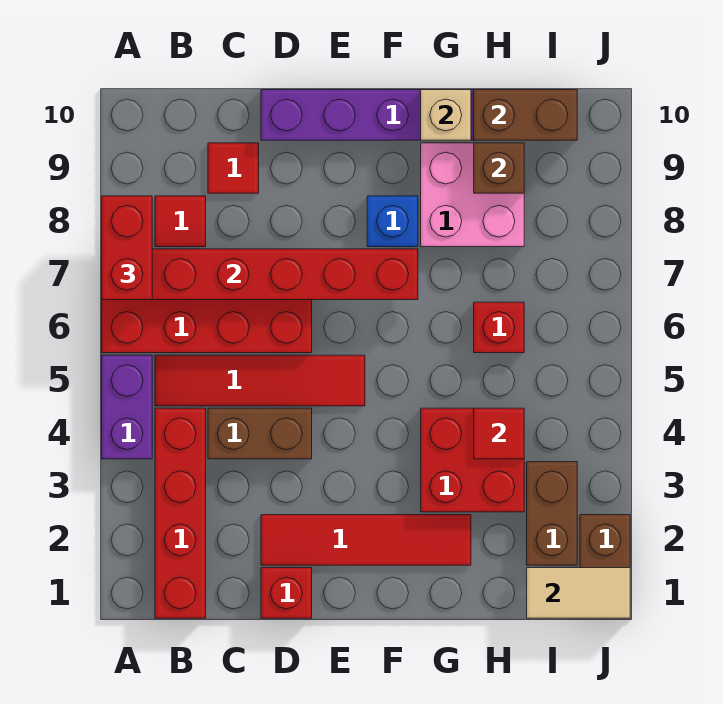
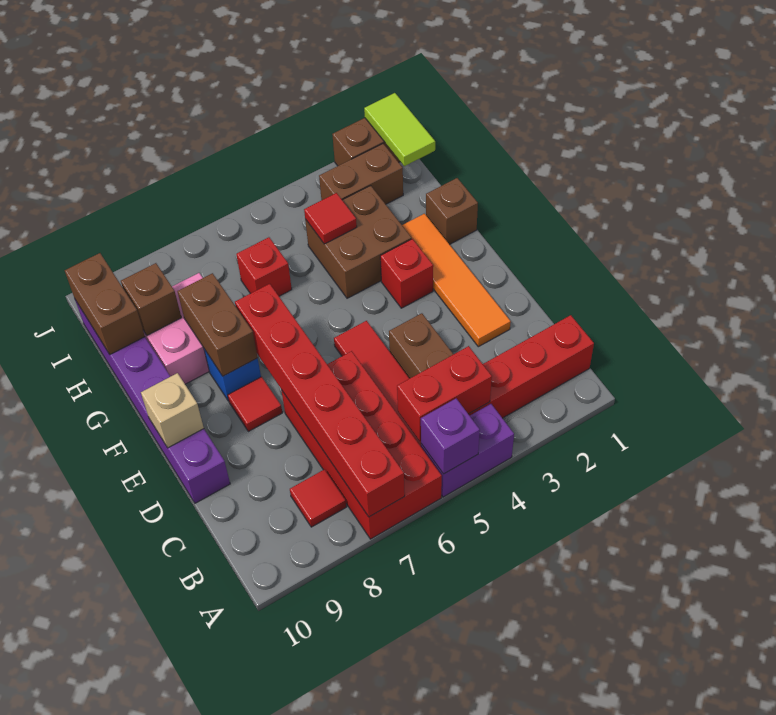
none -> purple brick A5 level 2
red brick A7:A8 level 3 -> red brick B4:B5 level 2
red tile C9 level 1 -> red tile E8 level 1
red brick D1 level 1 -> red brick F3 level 1
red tile D2:G2 level 1 -> orange tile D2:G2 level 1
none -> brown brick F8:G8 level 2
none -> brown brick G1 level 1
red brick G3:H4 level 1 -> brown brick G3:H4 level 1
tan brick G10 level 2 -> tan brick E10 level 2
tan tile I1:J1 level 2 -> lime tile I1:J1 level 2

